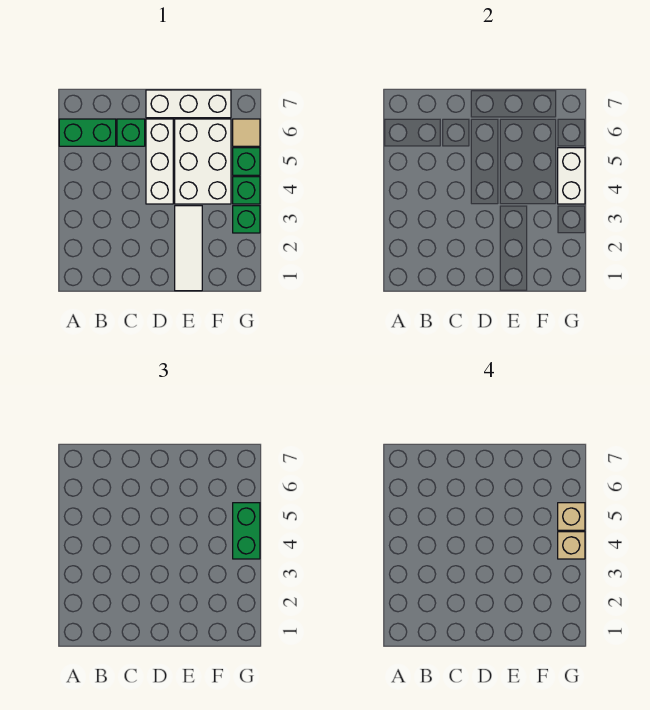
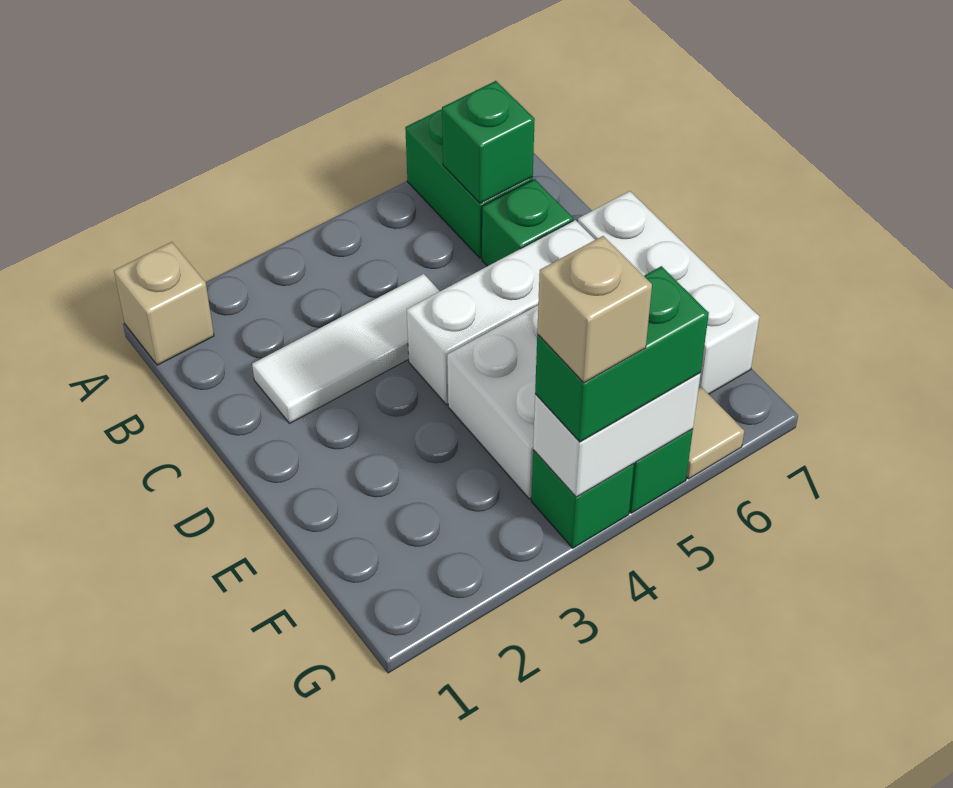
white tile E1:E3 level 1 -> white tile C2:C4 level 1
green brick G3 level 1 -> green brick B6 level 2
tan brick G5 level 4 -> tan brick A1 level 1

